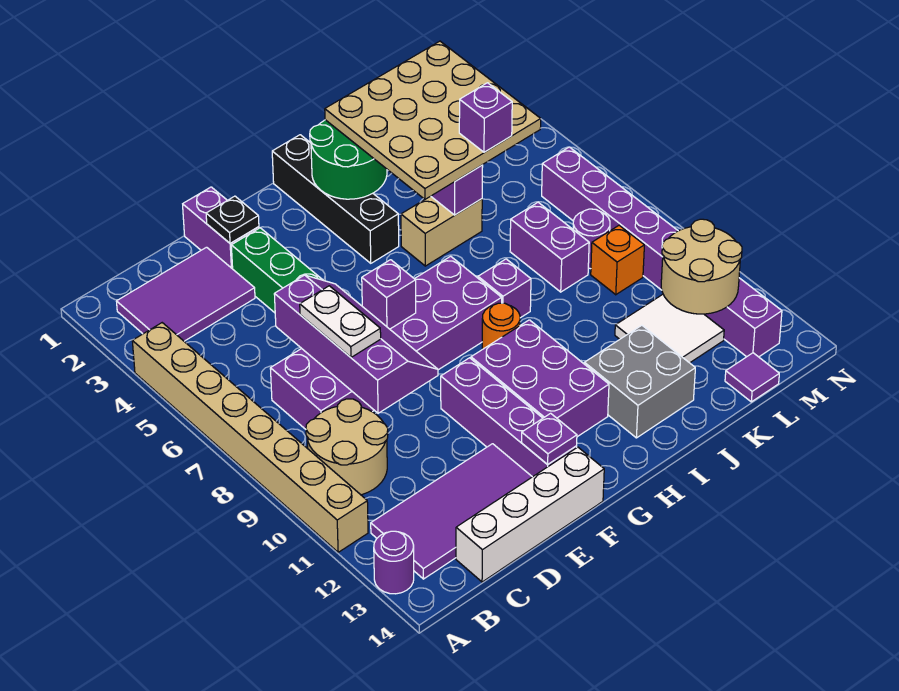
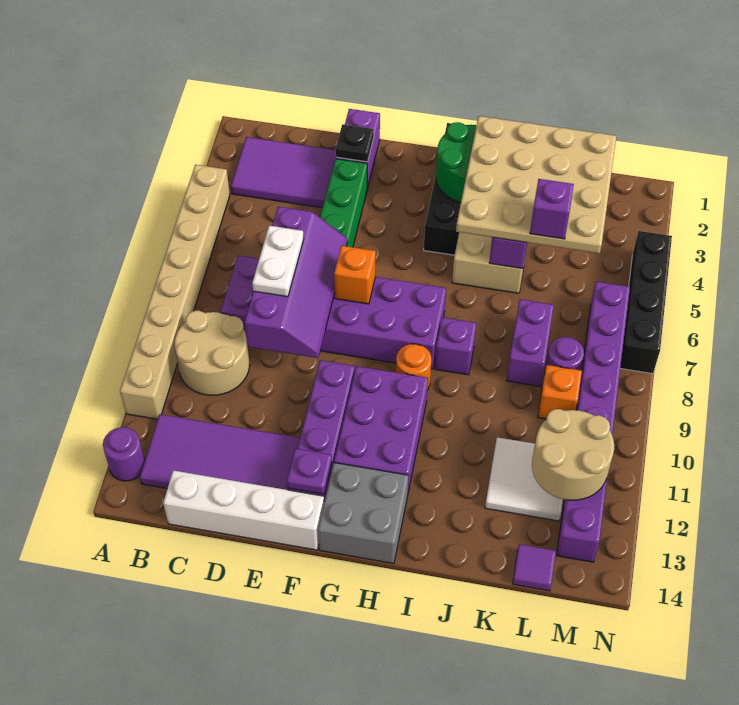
purple brick F7 level 2 -> orange brick F7 level 2
grey brick I12:J13 level 1 -> grey brick G13:H14 level 1
none -> black brick N4:N7 level 1

